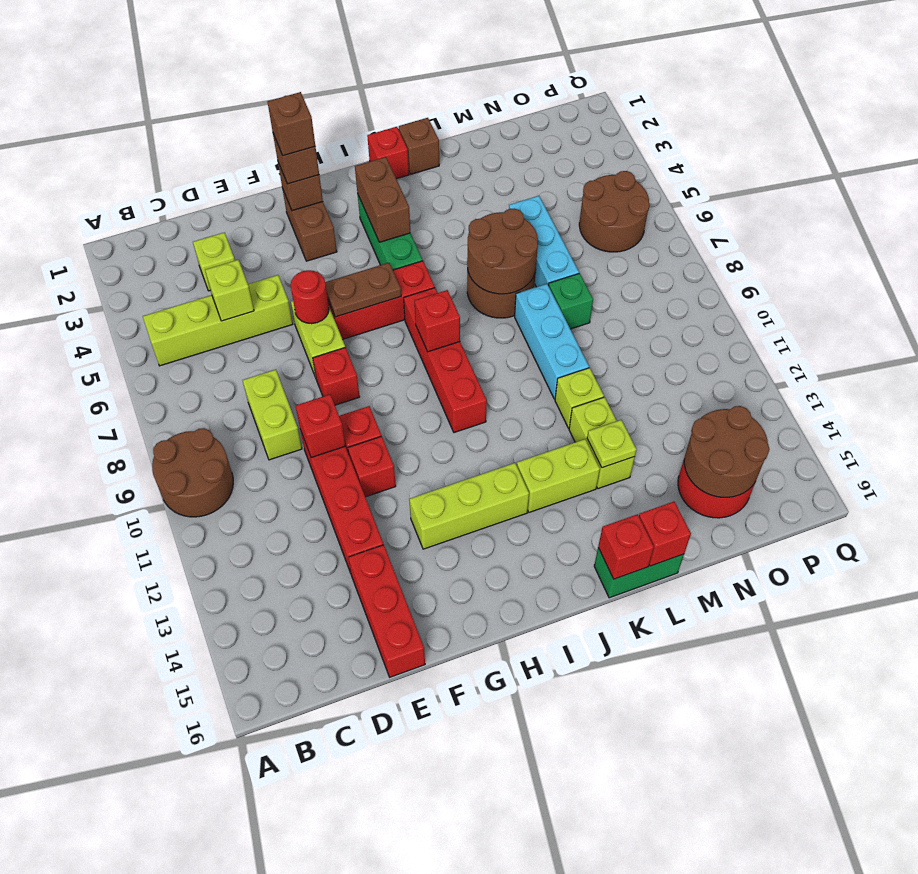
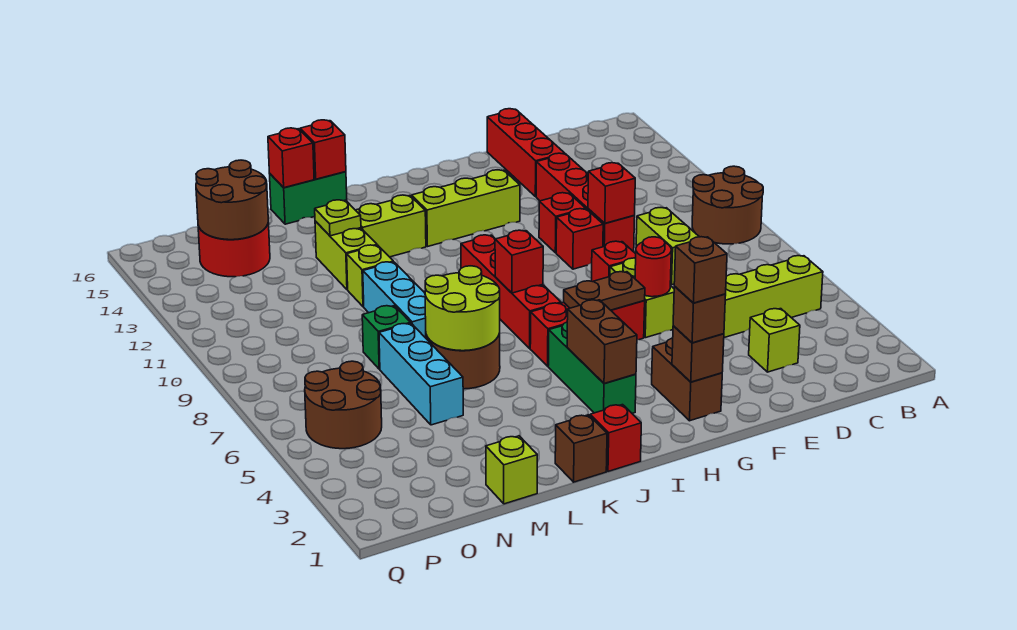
lime brick D5 level 2 -> lime brick M1 level 1
brown round brick K6:L7 level 2 -> lime round brick K6:L7 level 2

